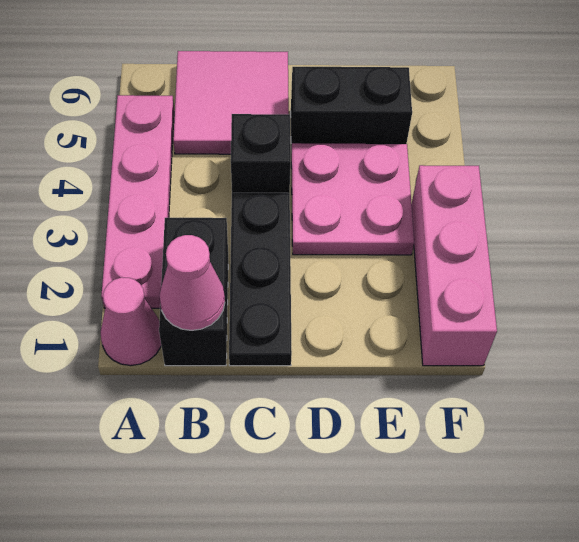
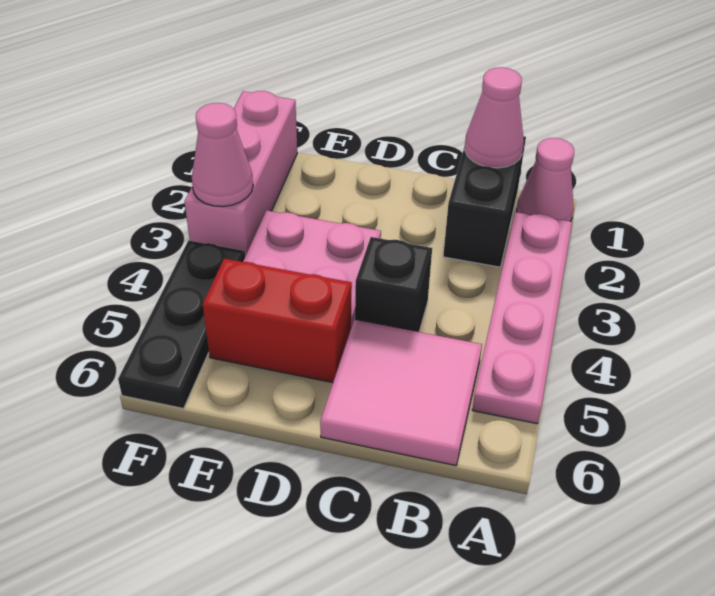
black plate C1:C3 level 1 -> black plate F4:F6 level 1
black brick D5:E5 level 1 -> red brick D5:E5 level 1
none -> pink cone F3 level 2

